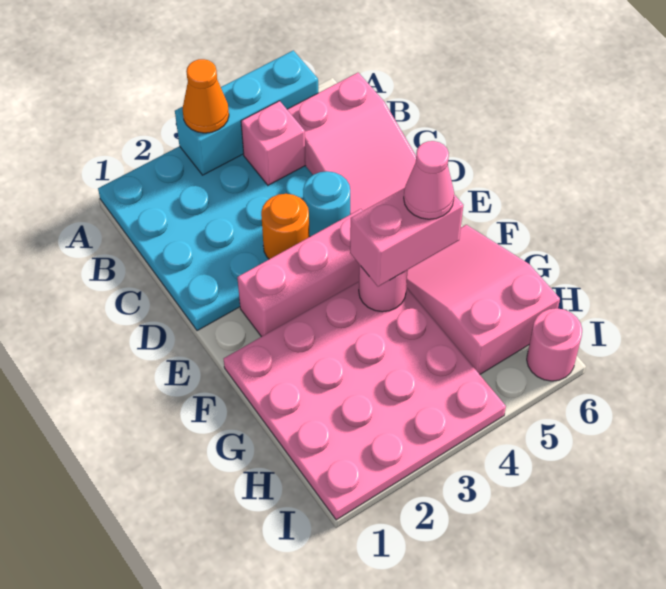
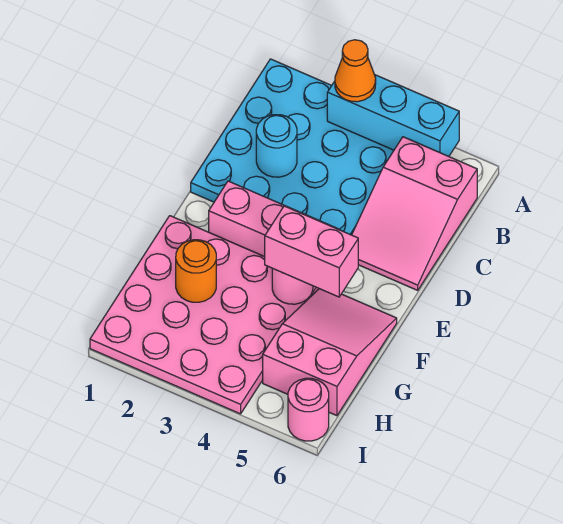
pink brick B4 level 2 -> none
orange round brick D3 level 2 -> orange round brick G2 level 2
cyan round brick D4 level 2 -> cyan round brick C2 level 2
pink cone F5 level 4 -> none

